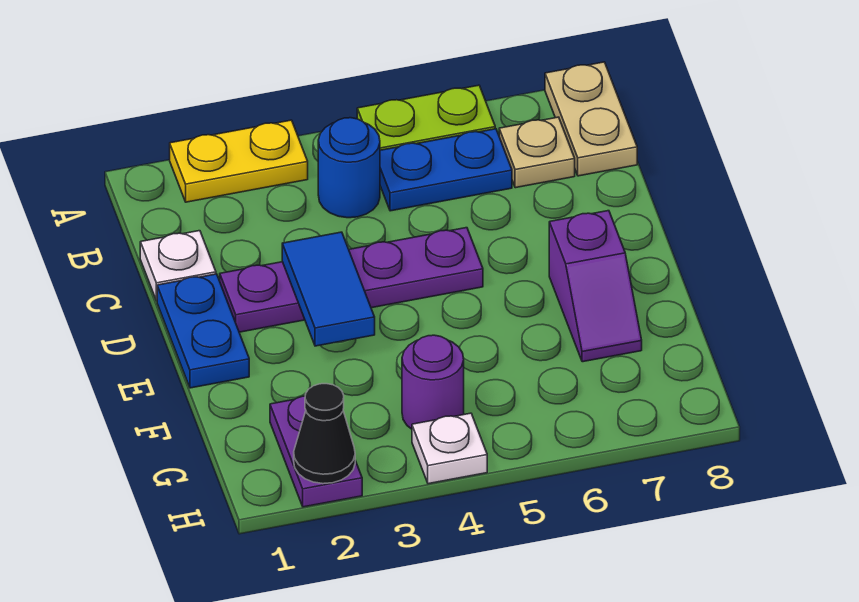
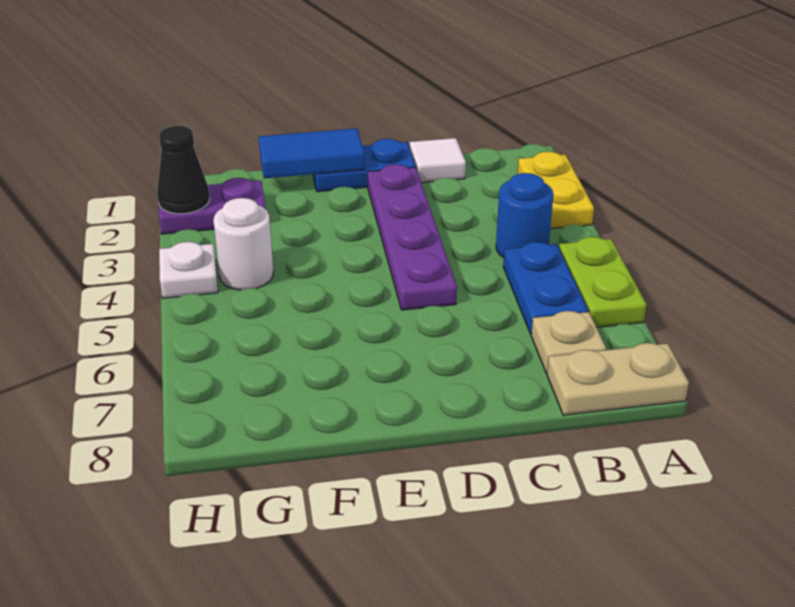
white plate C1 level 1 -> white tile C1 level 1
blue tile D3:E3 level 2 -> blue tile E1:F1 level 2
purple slope E7:F7 level 1 top E -> none
purple round brick G4 level 1 -> white round brick G4 level 1

